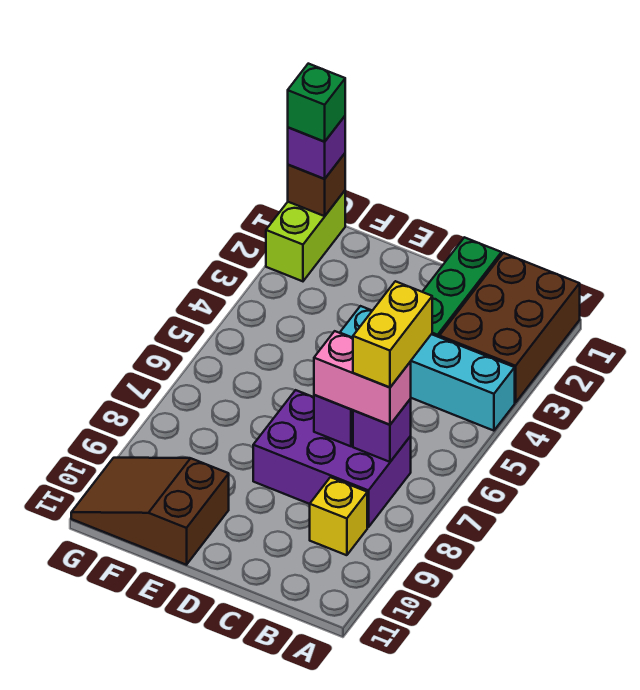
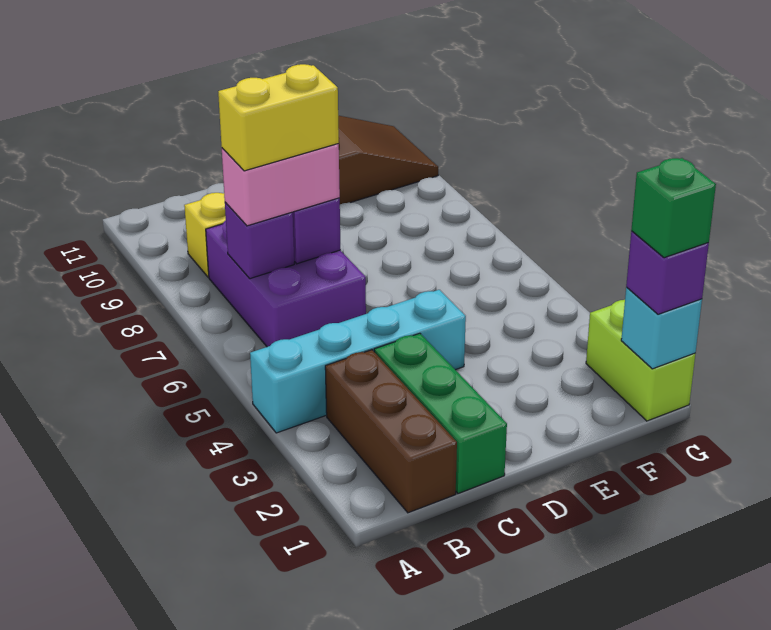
brown brick A1:B3 level 1 -> brown brick B1:B3 level 1
yellow brick B6:B7 level 4 -> yellow brick B7:C7 level 4
purple brick B7:D8 level 1 -> purple brick B6:C8 level 1
brown brick G1 level 2 -> cyan brick G1 level 2

